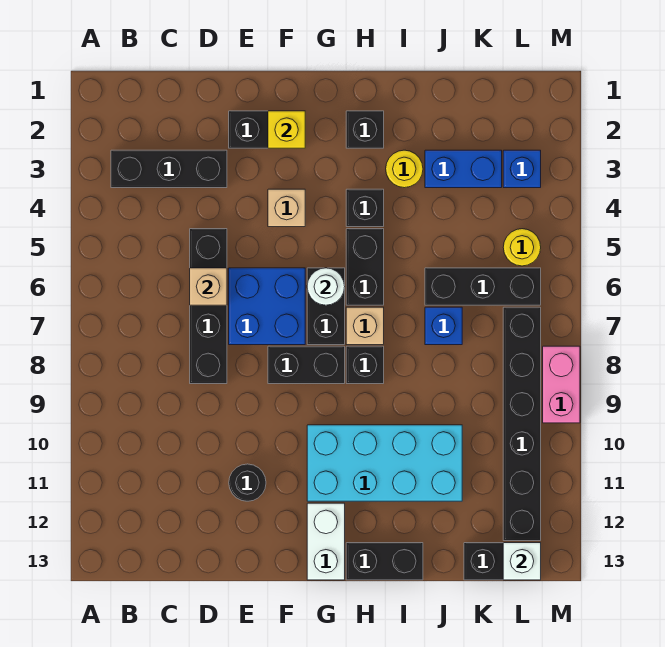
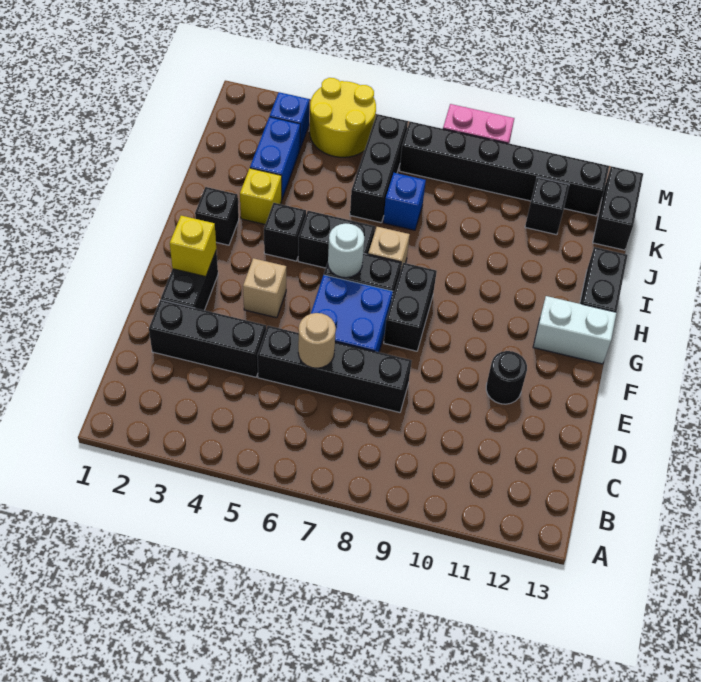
black brick B3:D3 level 1 -> black brick D2:D4 level 1
tan brick D6 level 2 -> tan round brick D6 level 2
cyan brick G10:J11 level 1 -> none
black brick H8 level 1 -> black brick K11 level 1
yellow round brick I3 level 1 -> yellow brick I3 level 1
yellow round brick L5 level 1 -> yellow round brick L4:M5 level 1
white brick L13 level 2 -> none

